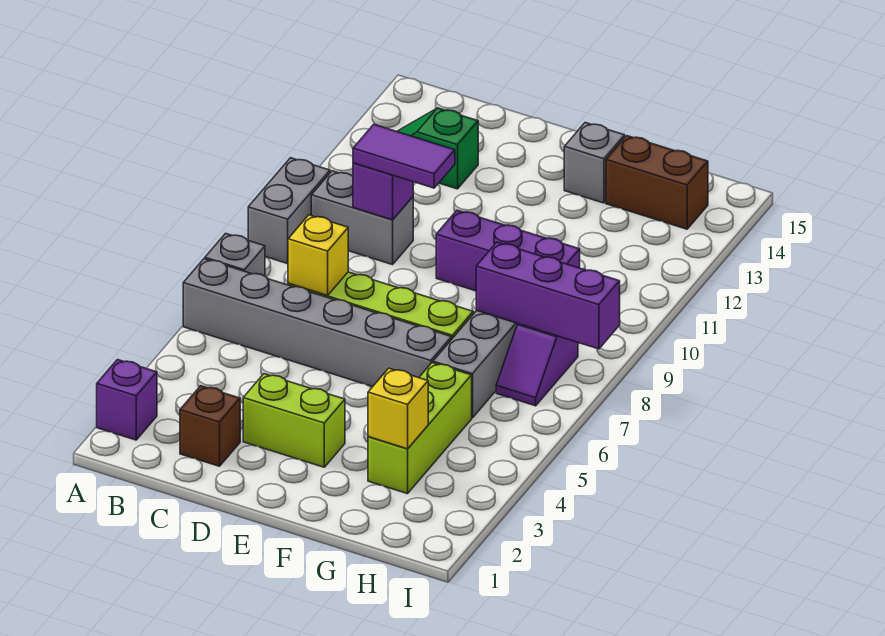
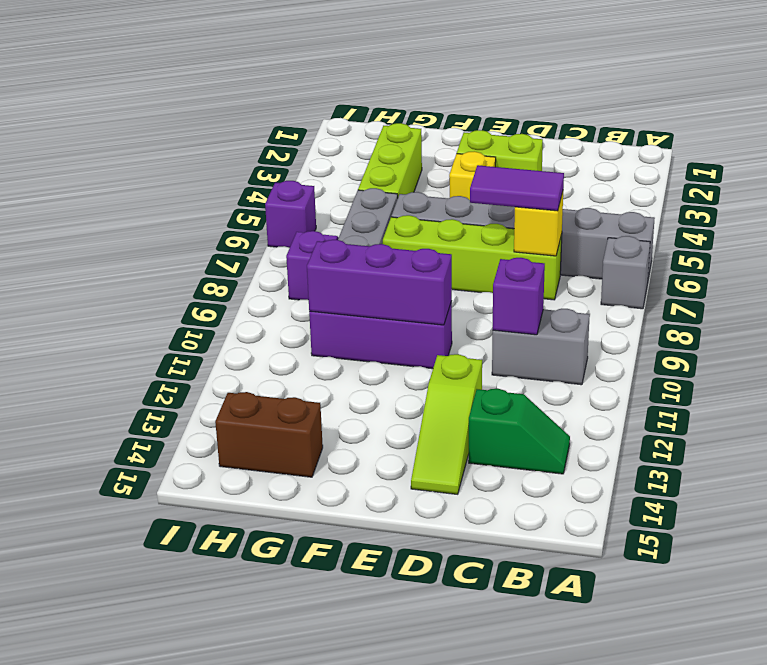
purple brick A2 level 1 -> purple brick I6 level 1
grey brick A9:A10 level 1 -> none
brown brick C2 level 1 -> none
purple tile C10:D10 level 3 -> purple tile C7:D7 level 3
none -> lime slope D12:D14 level 1 top 12
grey brick F14 level 1 -> none
yellow brick G3 level 2 -> yellow brick E4 level 1
purple brick G8:I8 level 2 -> purple brick E10:G10 level 2

